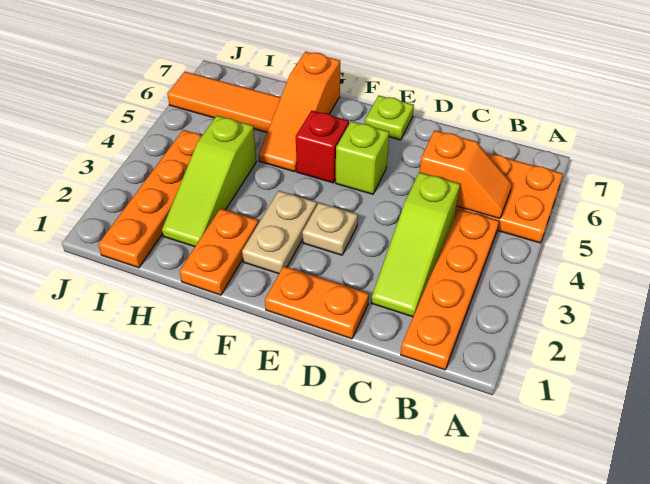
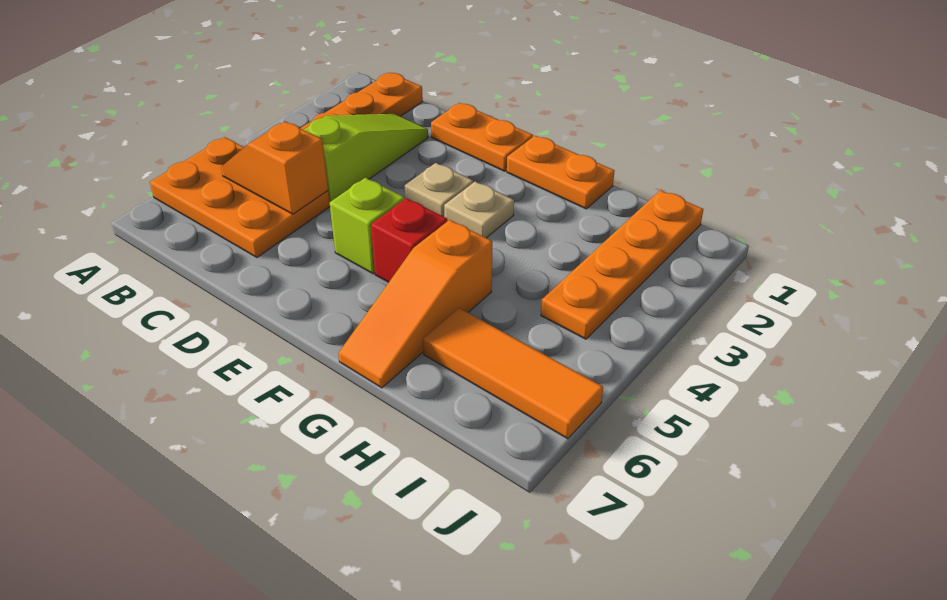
lime plate E7 level 1 -> none
tan plate F2:F3 level 1 -> tan plate F3 level 1
orange plate G1:G2 level 1 -> orange plate F1:G1 level 1
orange slope G5:G7 level 1 top 7 -> orange slope G5:G7 level 1 top 5
lime slope H2:H4 level 1 top 4 -> none

